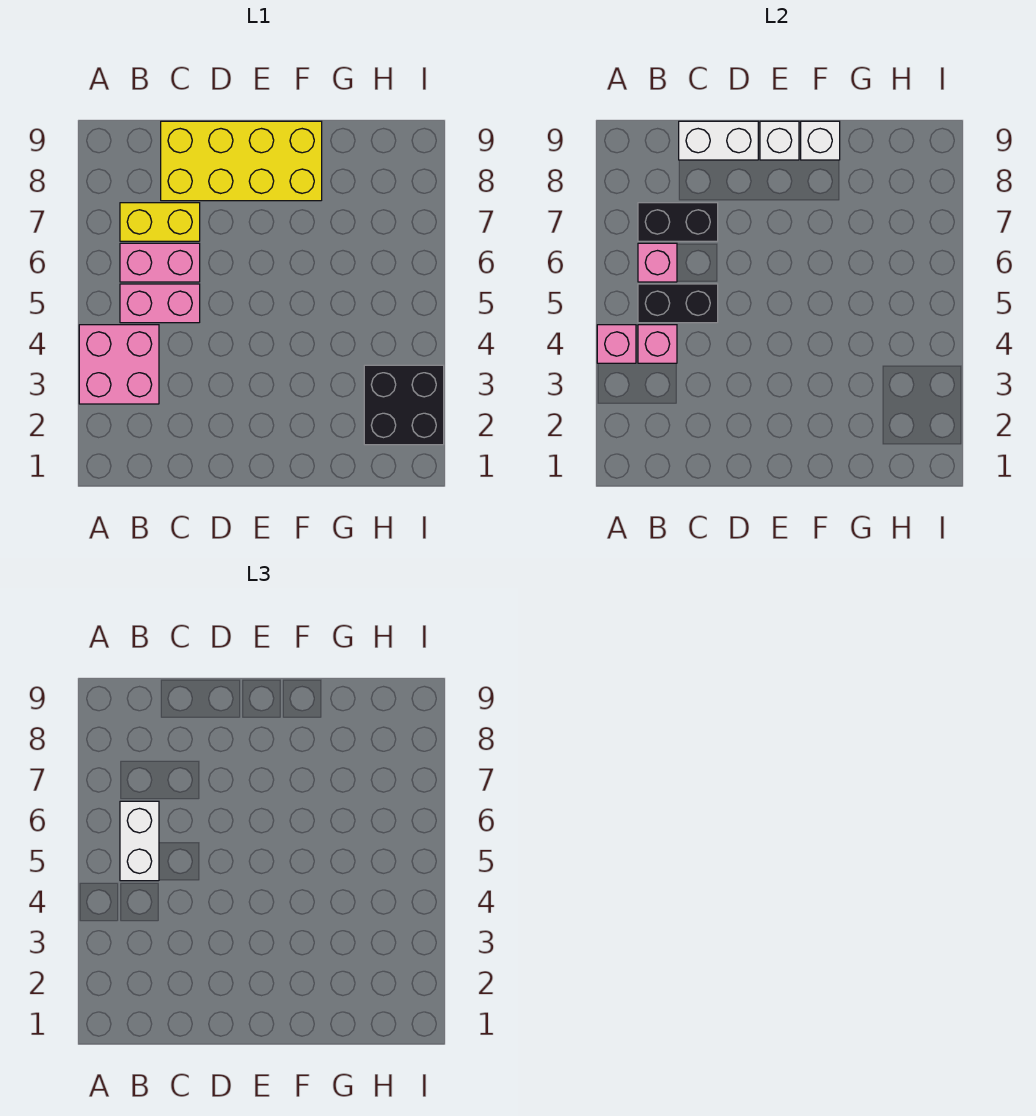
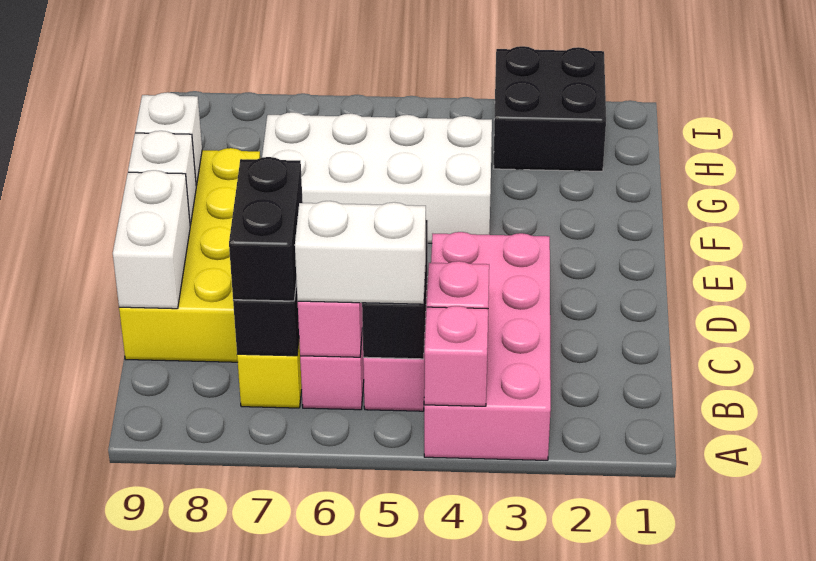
pink brick A3:B4 level 1 -> pink brick A3:D4 level 1
none -> black brick B7:C7 level 3
none -> white brick F4:G7 level 1

